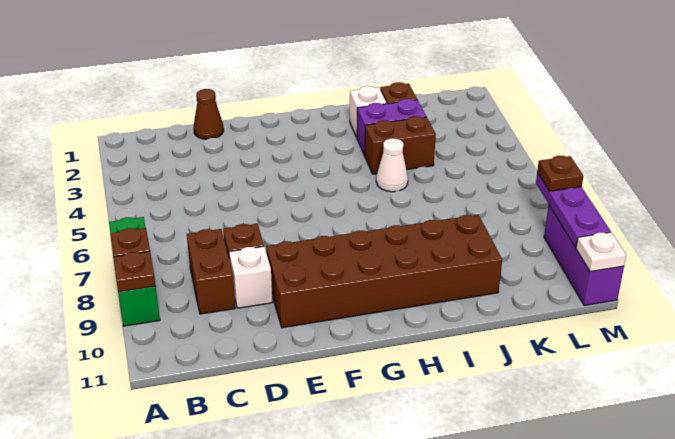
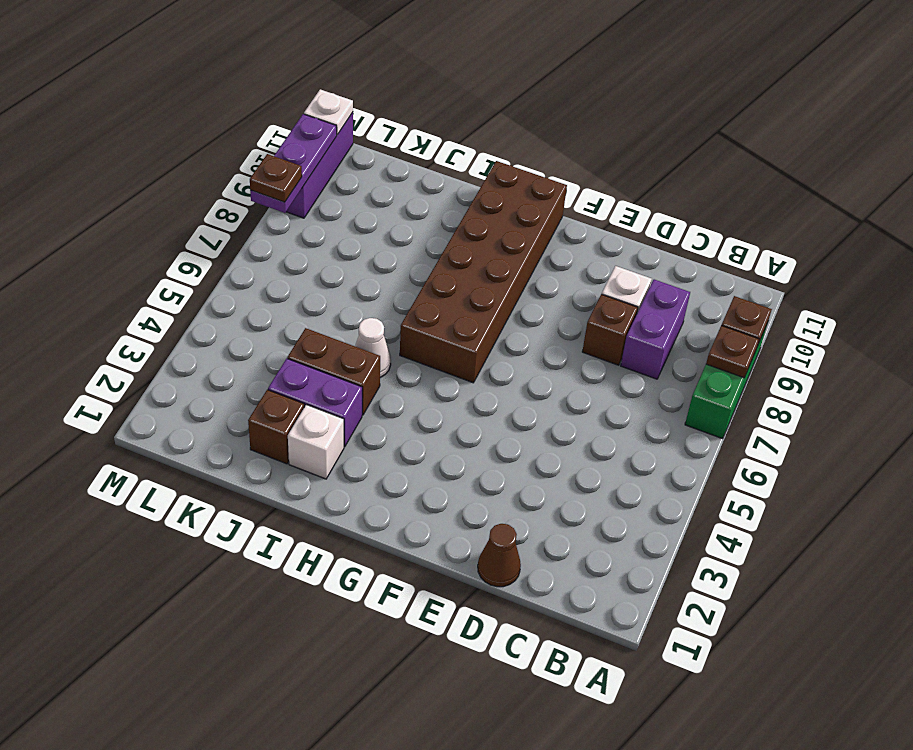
brown brick C8:C9 level 1 -> purple brick C8:C9 level 1
brown brick E9:J10 level 1 -> brown brick G6:H11 level 1

